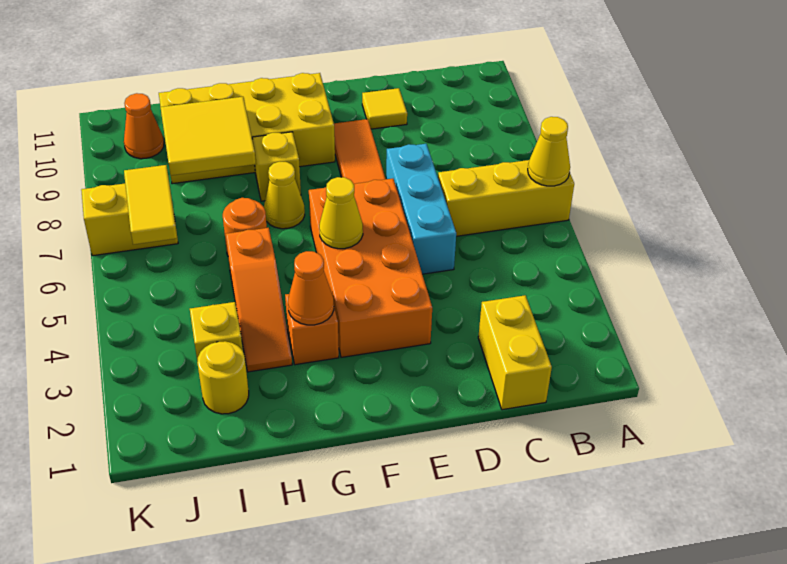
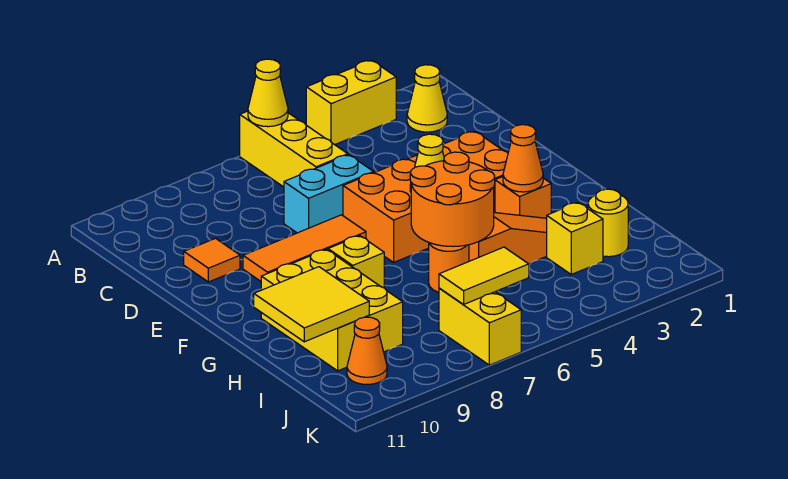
yellow brick C1:C2 level 1 -> yellow brick A3:A4 level 1
cyan brick D5:D7 level 1 -> cyan brick D6:D7 level 1
yellow tile D10 level 1 -> orange tile D10 level 1
yellow brick F9:I10 level 1 -> yellow brick G9:I10 level 1
none -> orange round brick G5:H6 level 2
yellow cone G7 level 1 -> yellow cone B2 level 1
yellow tile H8:I9 level 2 -> yellow tile H10:I11 level 2

